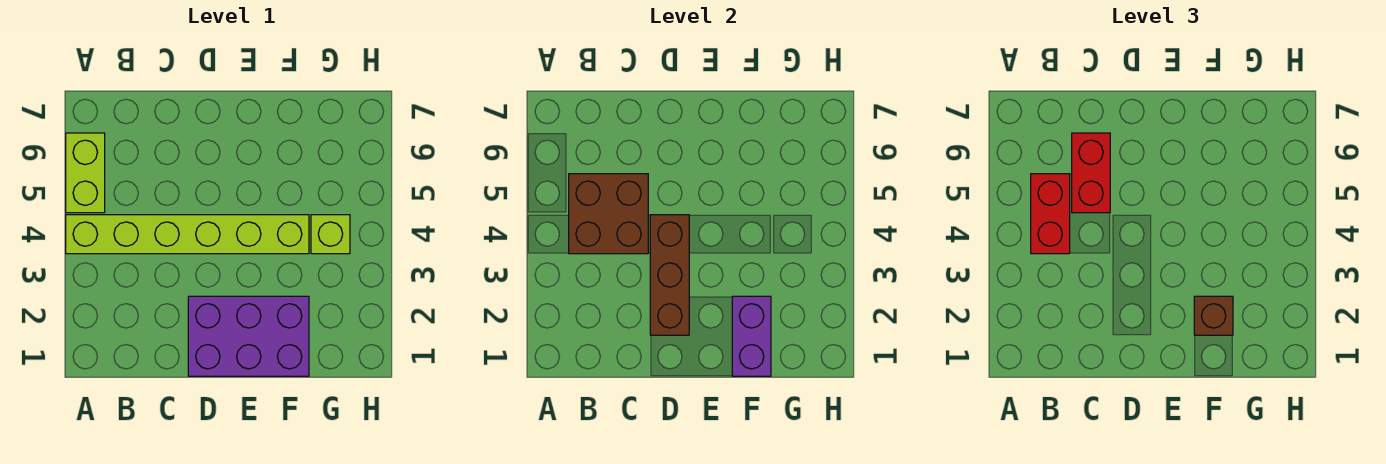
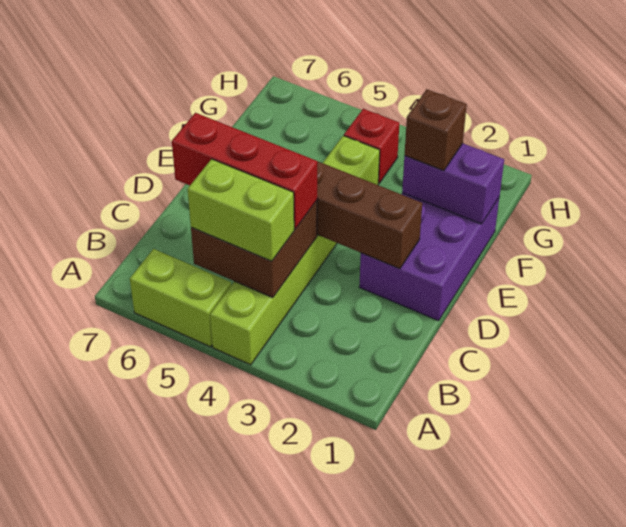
red brick B4:B5 level 3 -> lime brick B4:B5 level 3
red brick C5:C6 level 3 -> red brick C4:C6 level 3
lime brick G4 level 1 -> red brick G4 level 1

